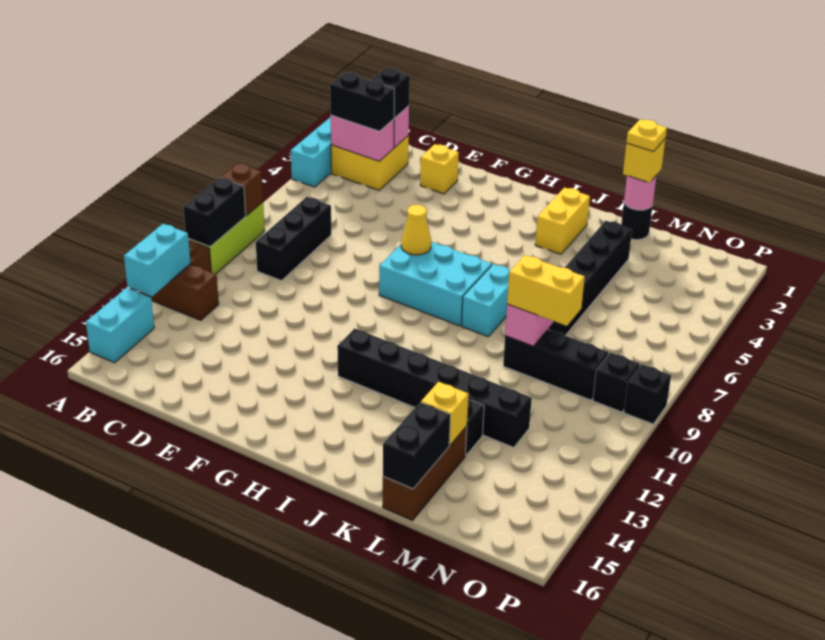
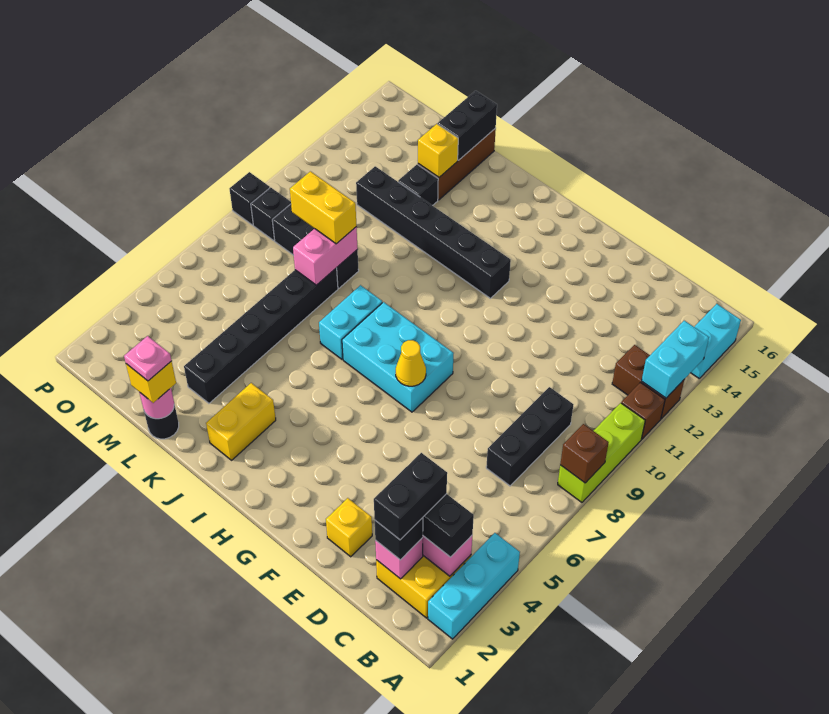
black brick A9:A10 level 2 -> black brick C2:C3 level 4
yellow plate L1 level 4 -> pink plate L1 level 4

